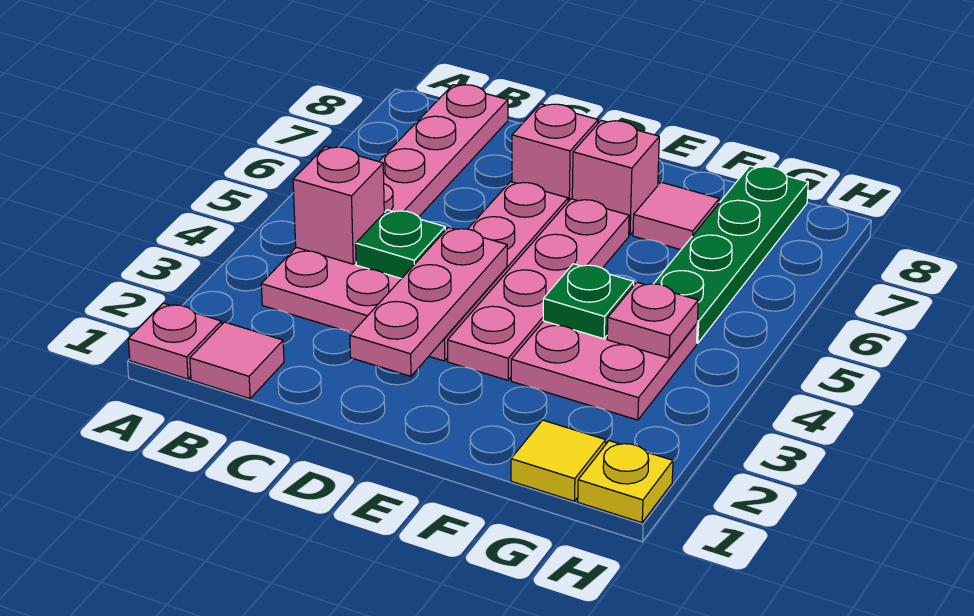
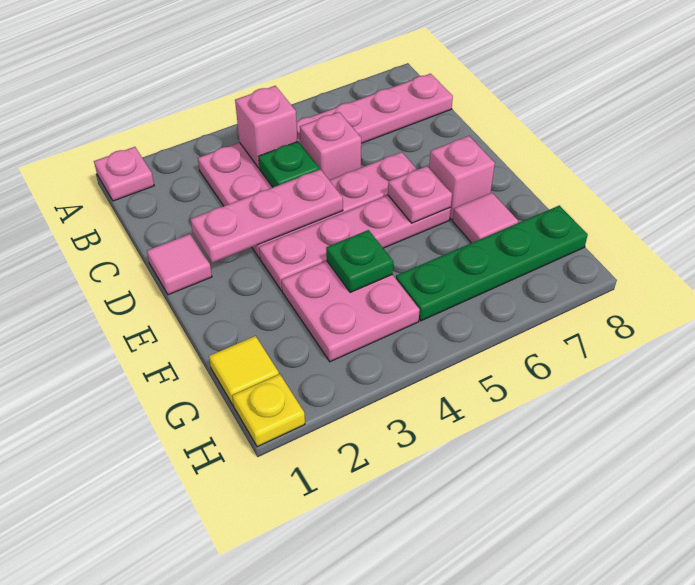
pink tile B1 level 1 -> pink tile D1 level 1
pink brick D7 level 1 -> pink brick C5 level 1
pink plate G4 level 2 -> pink plate E6 level 2

